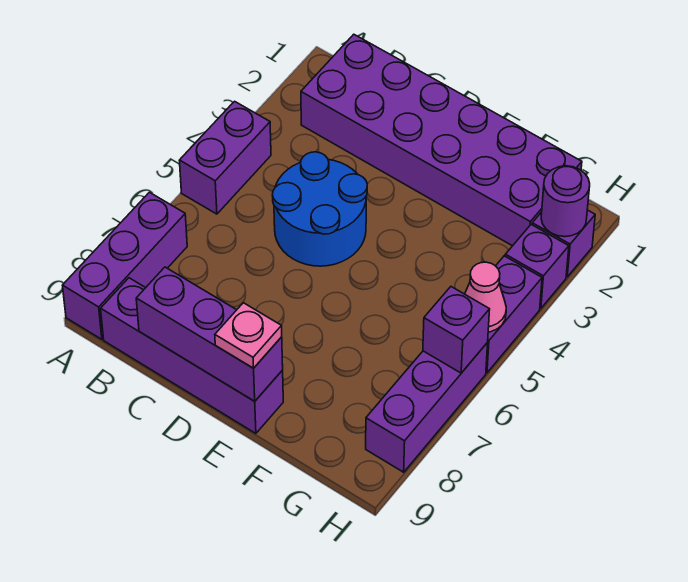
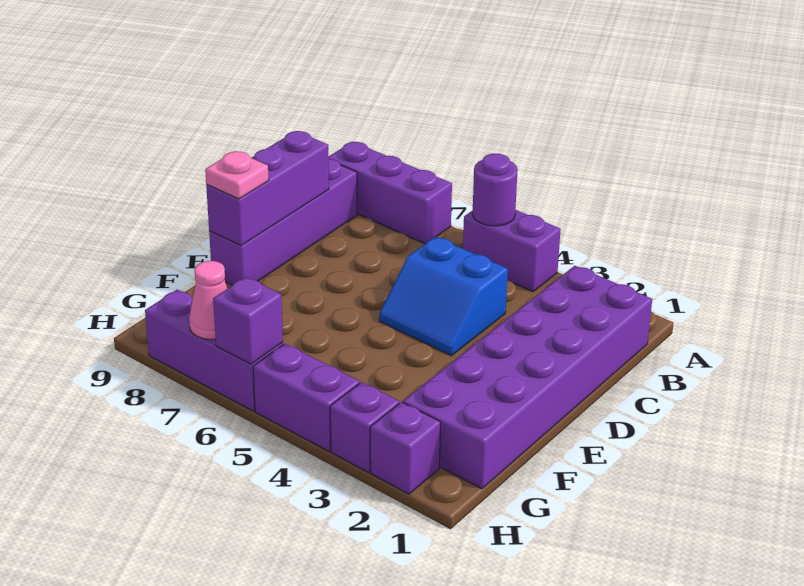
blue round brick C4:D5 level 1 -> blue slope C4:D5 level 1 top C
purple round brick H2 level 2 -> purple round brick A5 level 2
pink cone H5 level 2 -> pink cone H7 level 2

